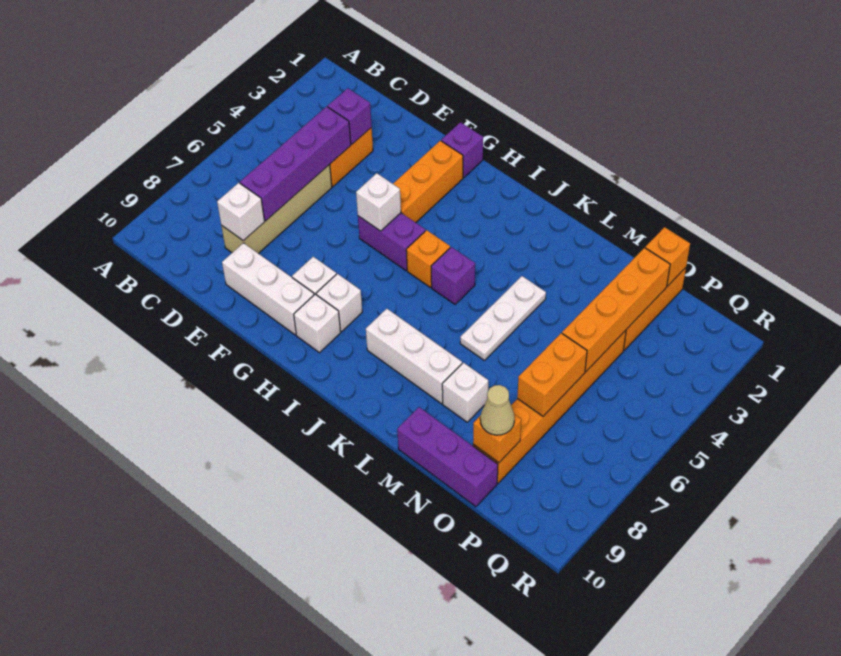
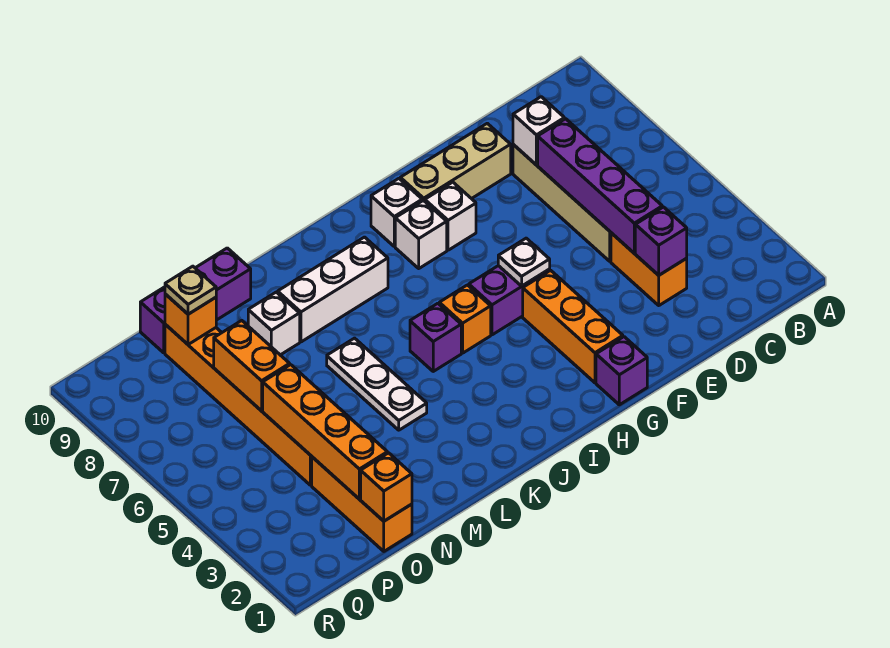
white brick E9:G9 level 1 -> tan brick E9:G9 level 1
white brick G5 level 2 -> white plate G5 level 2
tan cone O9 level 3 -> tan plate O9 level 3

